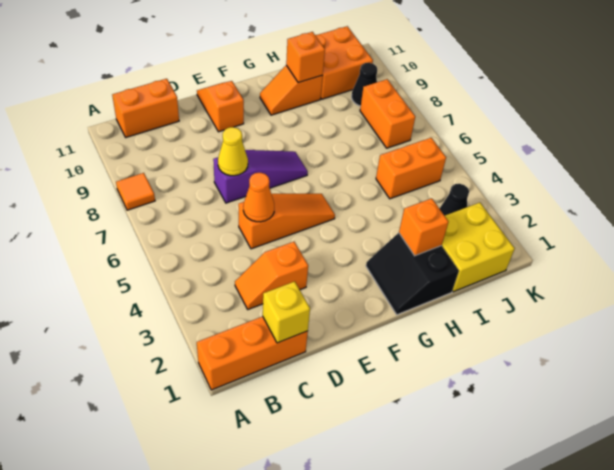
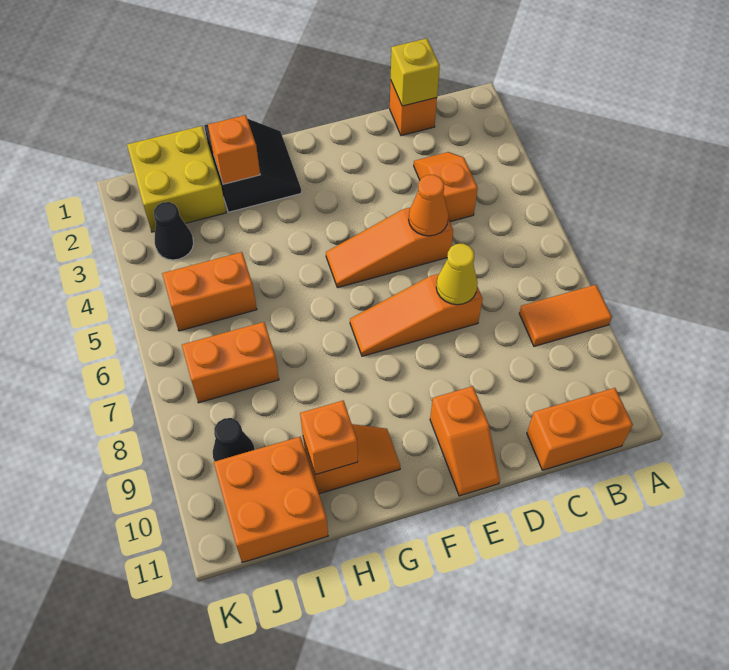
orange brick A1:C1 level 1 -> orange brick C1 level 1
orange tile A8 level 1 -> orange tile A8:B8 level 1
orange slope C3:D3 level 1 top D -> orange slope C3:C4 level 1 top 4
purple slope D7:F7 level 1 top D -> orange slope D7:F7 level 1 top D
orange brick J7:J8 level 1 -> orange brick I7:J7 level 1

